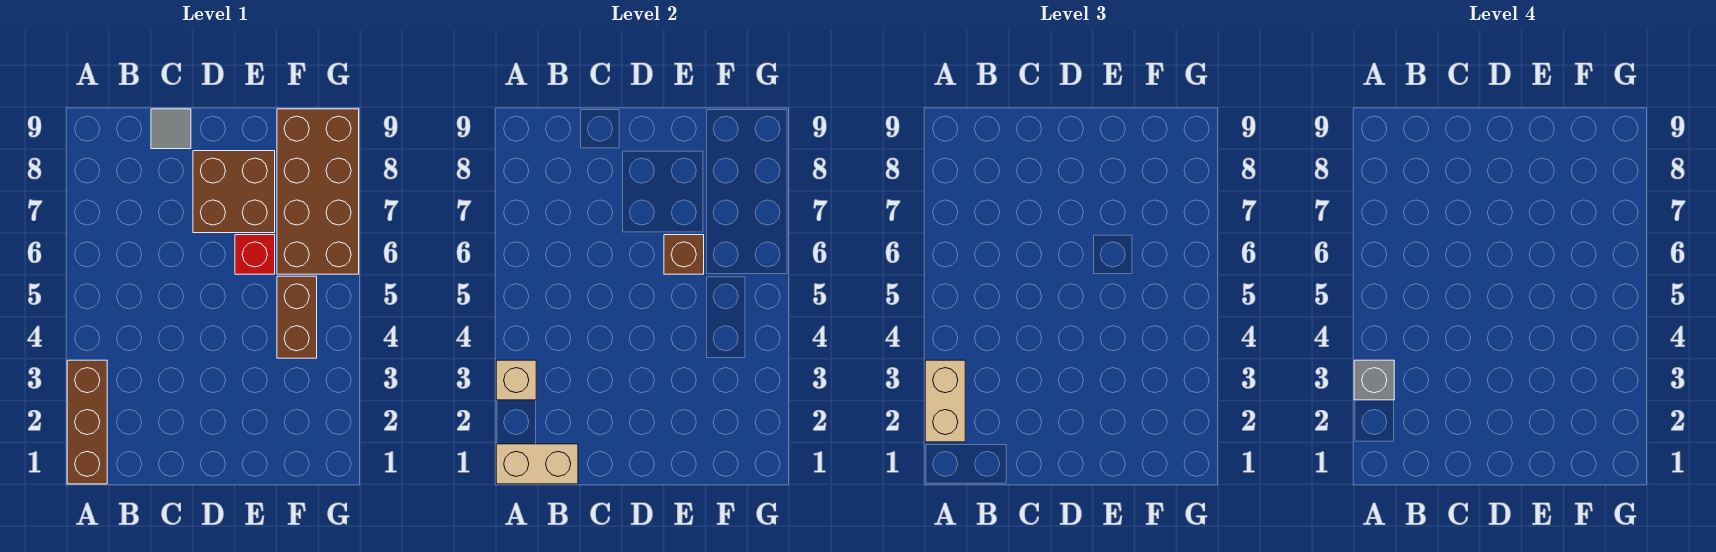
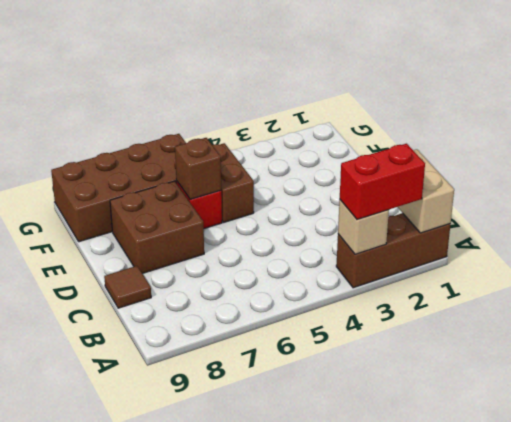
tan brick A2:A3 level 3 -> red brick A2:A3 level 3
grey brick A3 level 4 -> none
grey tile C9 level 1 -> brown tile C9 level 1
brown brick F4:F5 level 1 -> brown brick E5:F5 level 1

